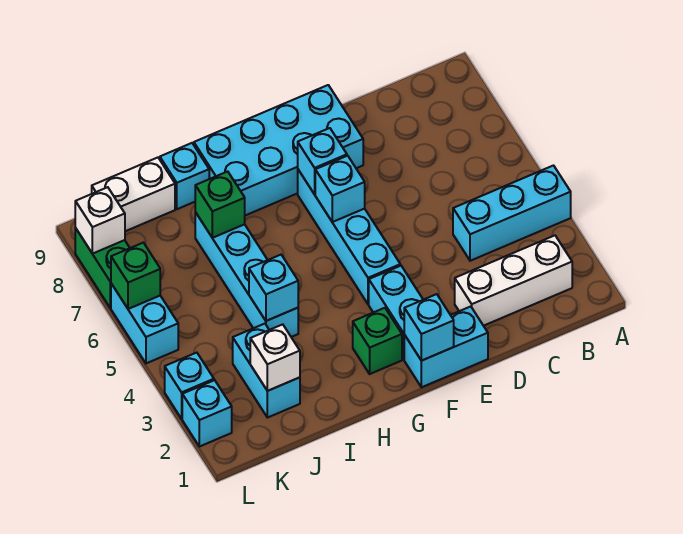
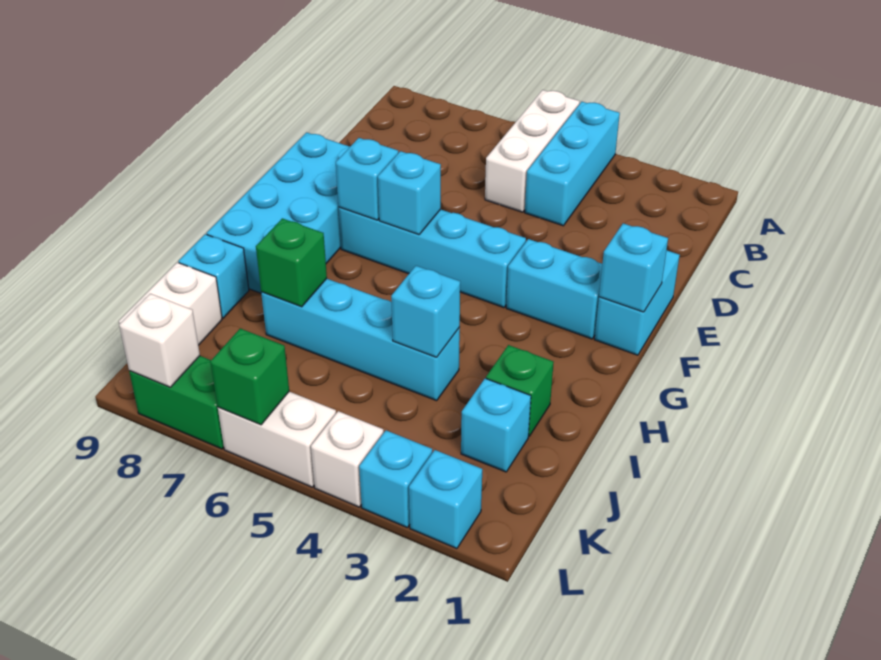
white brick B2:D2 level 1 -> white brick A5:C5 level 1
green brick G2 level 1 -> green brick I2 level 1
cyan brick J2:J3 level 1 -> cyan brick J2 level 1
white brick J2 level 2 -> white brick L4 level 1
cyan brick L5:L6 level 1 -> white brick L5:L6 level 1

